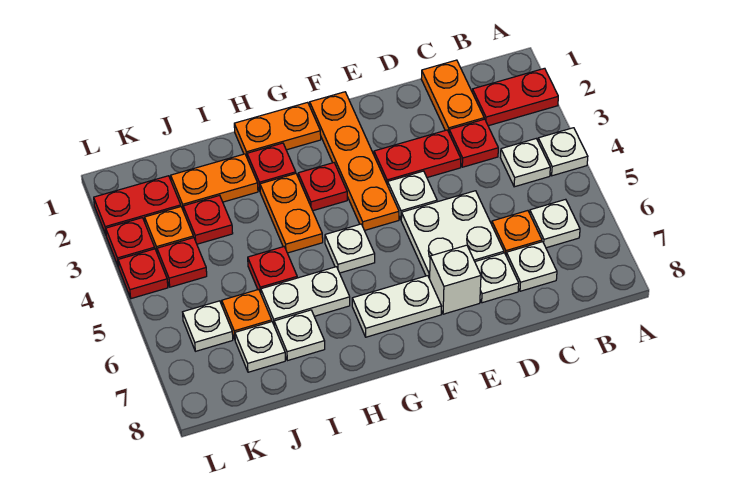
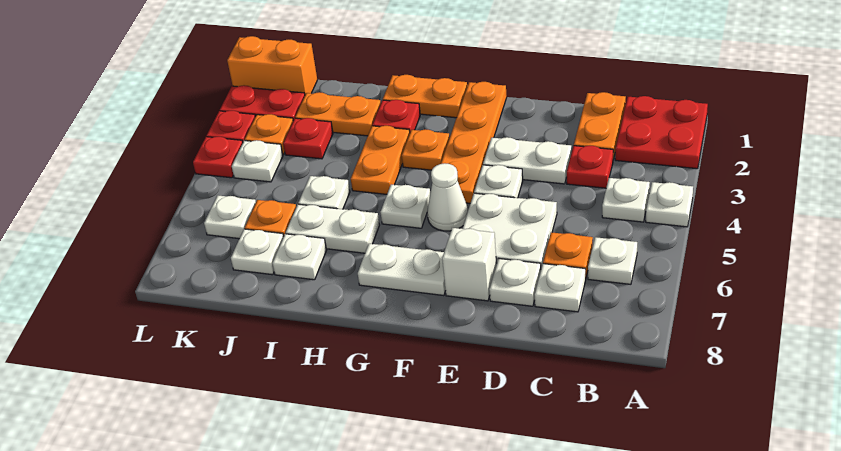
red plate A2:B2 level 1 -> red plate A1:B2 level 1
red plate D3:E3 level 1 -> white plate D3:E3 level 1
none -> white cone F5 level 1
red plate G3 level 1 -> orange plate G3 level 1
red plate I5 level 1 -> white plate I5 level 1
none -> orange brick K1:L1 level 1
red plate K4 level 1 -> white plate K4 level 1

